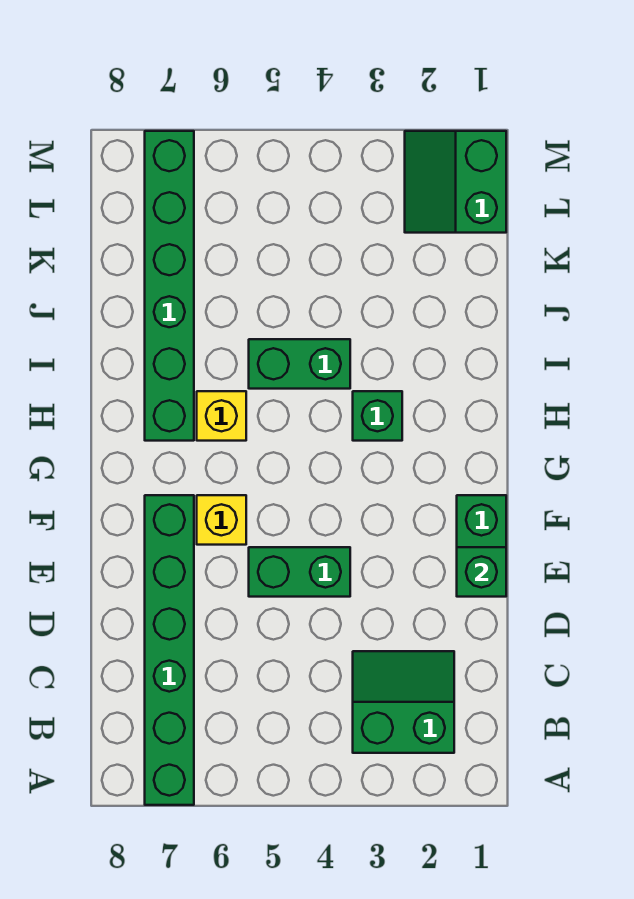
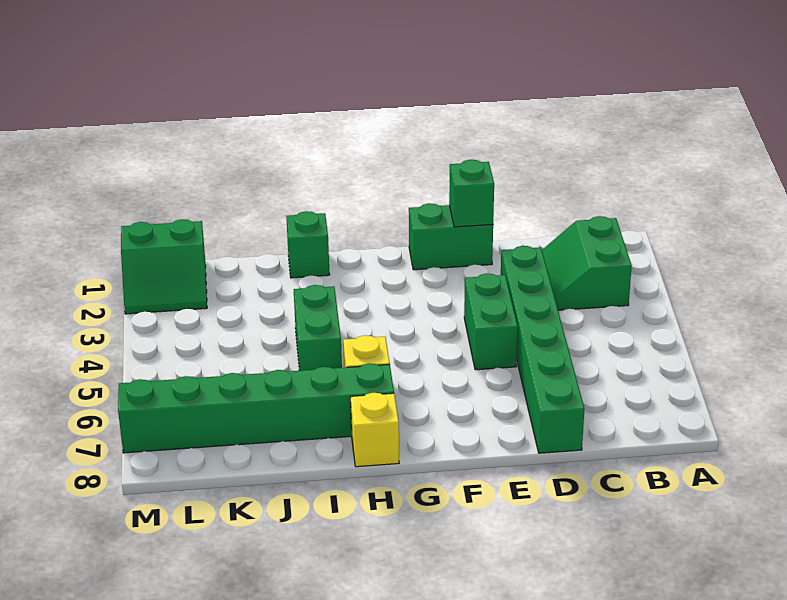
green brick A7:F7 level 1 -> green brick D3:D8 level 1
yellow brick F6 level 1 -> yellow brick H8 level 1
green brick H3 level 1 -> green brick I1 level 1

